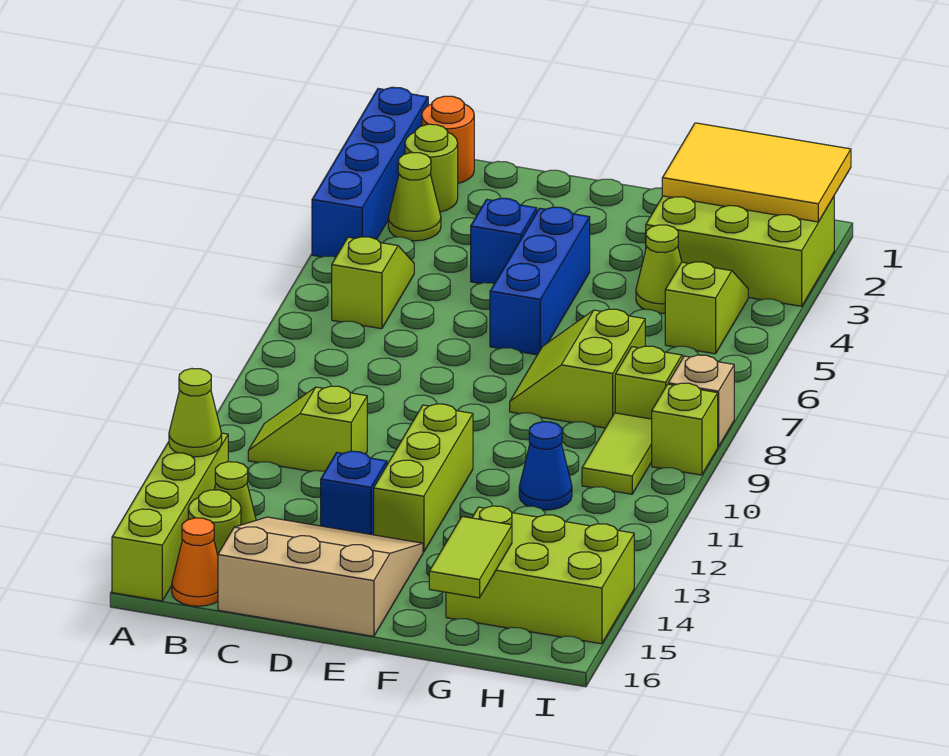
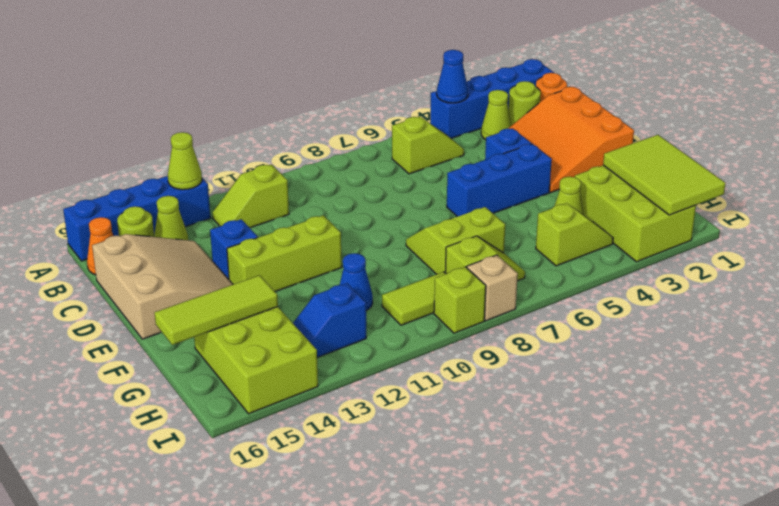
none -> blue cone A4 level 2
lime brick A13:A16 level 1 -> blue brick A13:A16 level 1
lime slope B11:C11 level 1 top C -> lime slope B11:B12 level 1 top 11
none -> orange slope C1:E3 level 1 top 1
yellow tile G1:I2 level 2 -> lime tile G1:I2 level 2
lime tile G15:G16 level 2 -> lime tile G14:G16 level 2
none -> blue slope H12:H13 level 1 top 12

